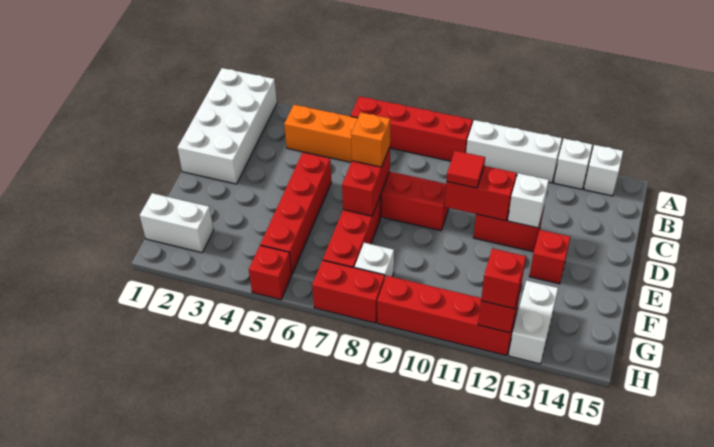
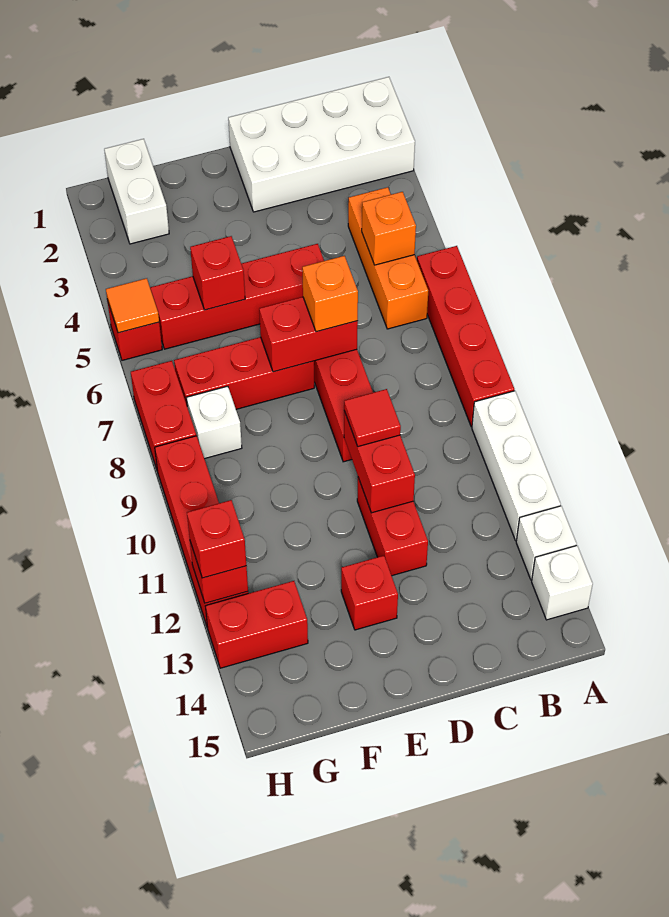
none -> orange brick B5 level 2
white brick D12 level 2 -> none
none -> red brick F5 level 2
white brick G13:H13 level 1 -> red brick G13:H13 level 1
none -> orange tile H5 level 2

